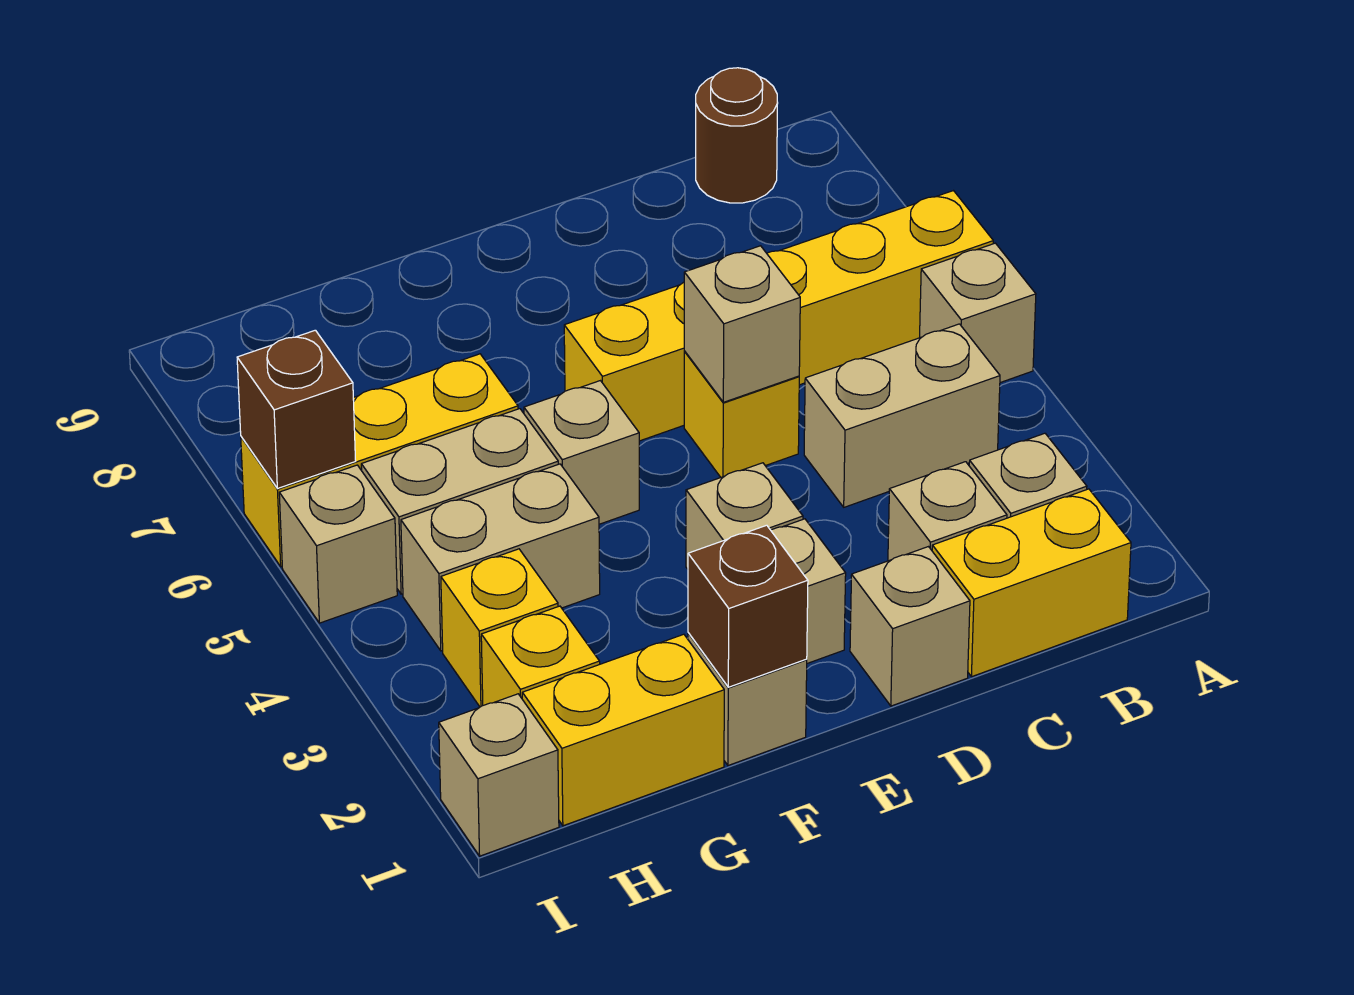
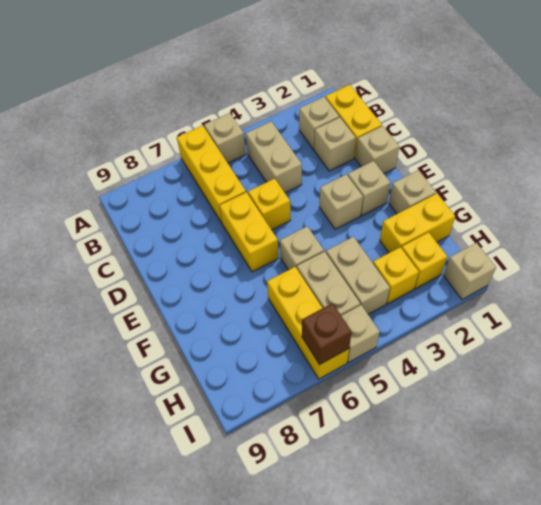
brown round brick B9 level 1 -> none
tan brick D5 level 2 -> none
brown brick F1 level 2 -> none
yellow brick G1:H1 level 1 -> yellow brick G1:G2 level 1

